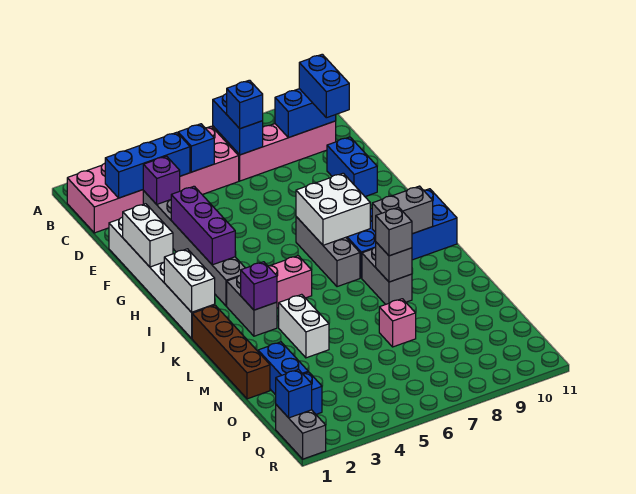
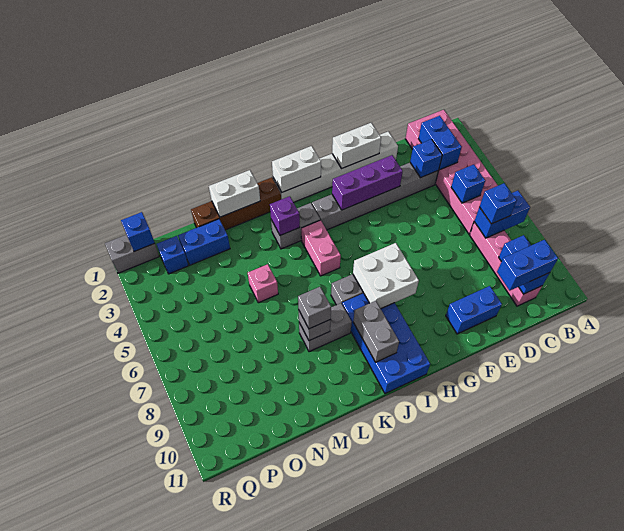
blue brick C2:C4 level 2 -> blue brick C2:C3 level 2
purple brick D3 level 2 -> blue brick D3 level 2
white brick L4:M4 level 1 -> white brick L1:M1 level 2
pink brick N7 level 1 -> pink brick M5 level 1

